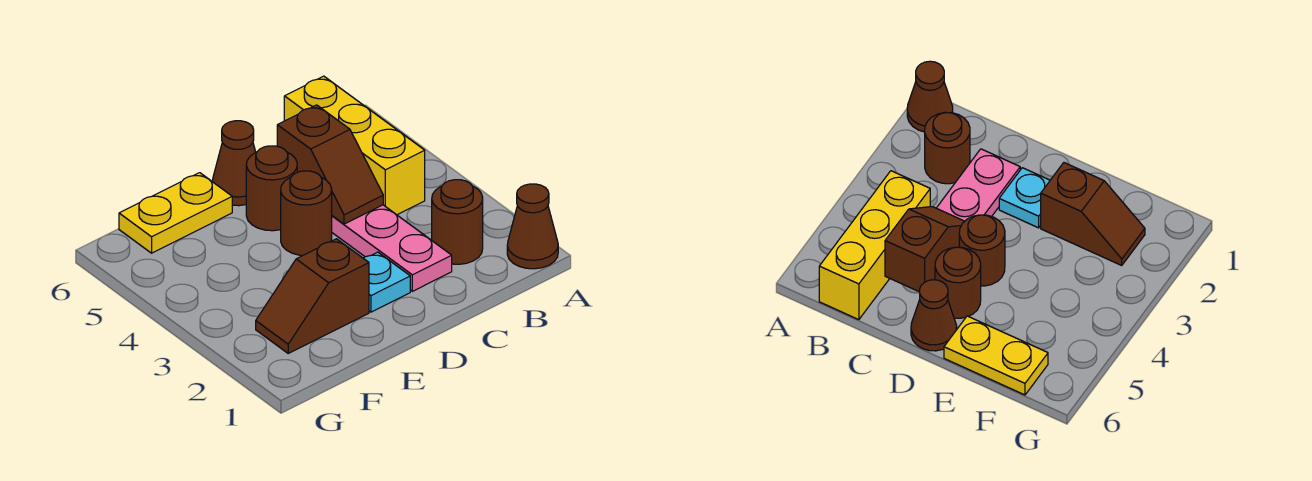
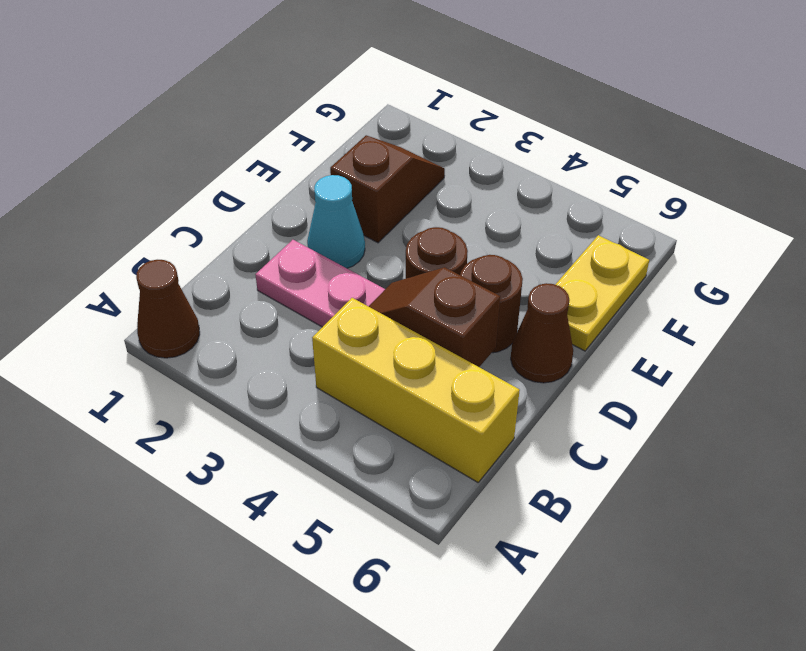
brown round brick B2 level 1 -> none
cyan plate D2 level 1 -> cyan cone D2 level 1

